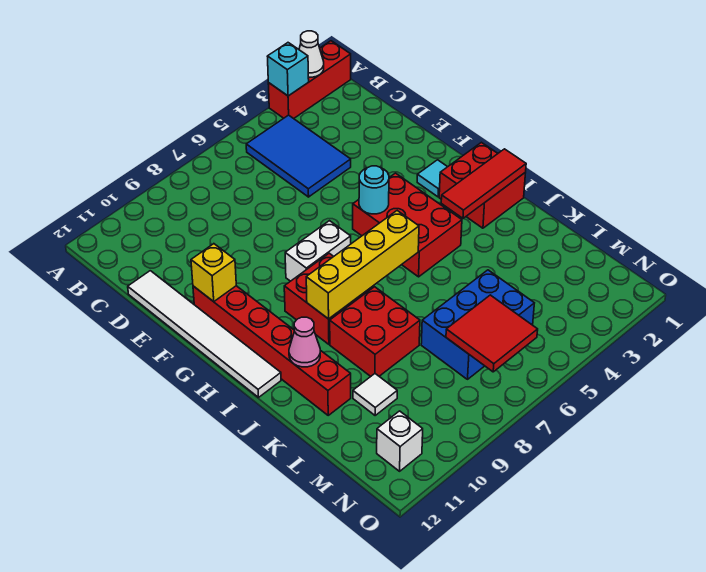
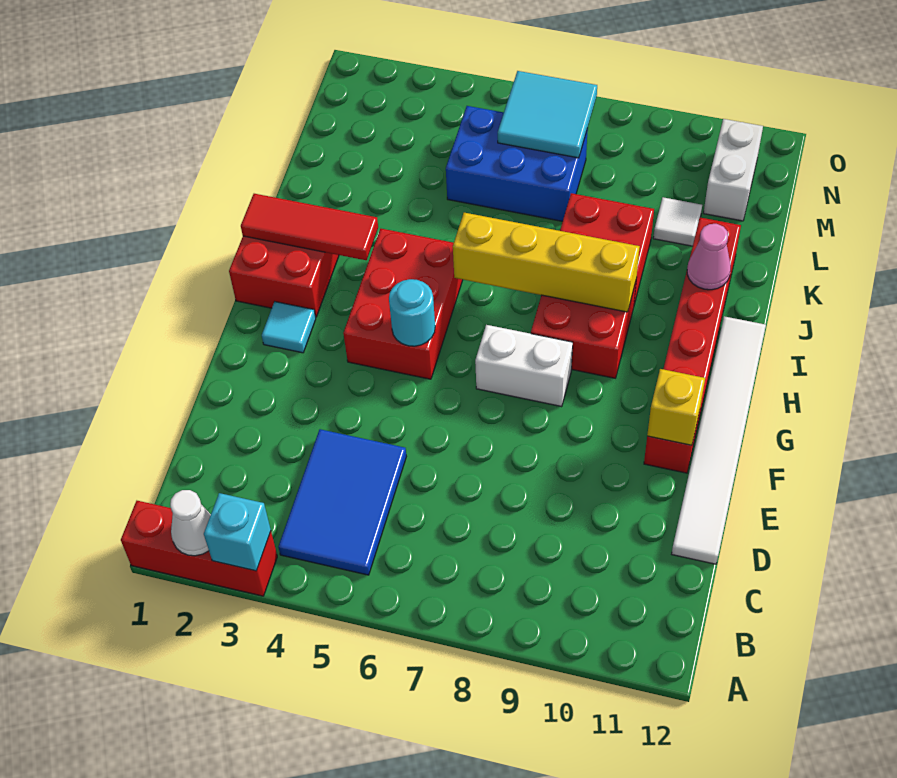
red tile M6:N7 level 2 -> cyan tile M6:N7 level 2
white brick N11 level 1 -> white brick M11:N11 level 1

